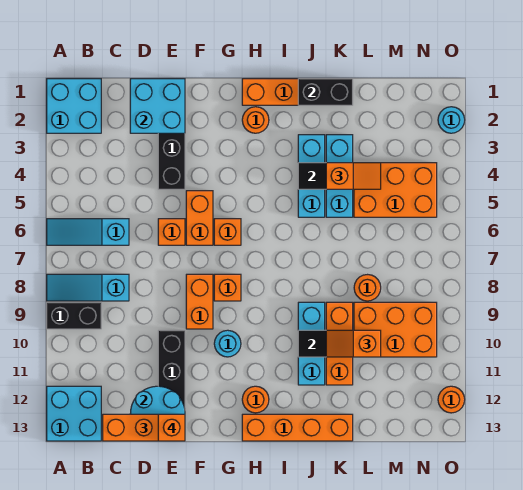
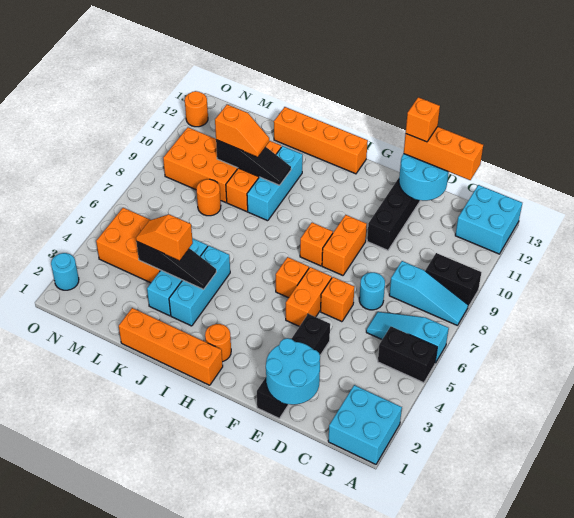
cyan slope A6:C6 level 1 top C -> cyan slope A6:C6 level 1 top A
cyan brick D1:E2 level 2 -> cyan round brick D1:E2 level 2
cyan round brick G10 level 1 -> cyan round brick D7 level 1
orange round brick H12 level 1 -> none
black brick J1:K1 level 2 -> black brick A5:B5 level 1

